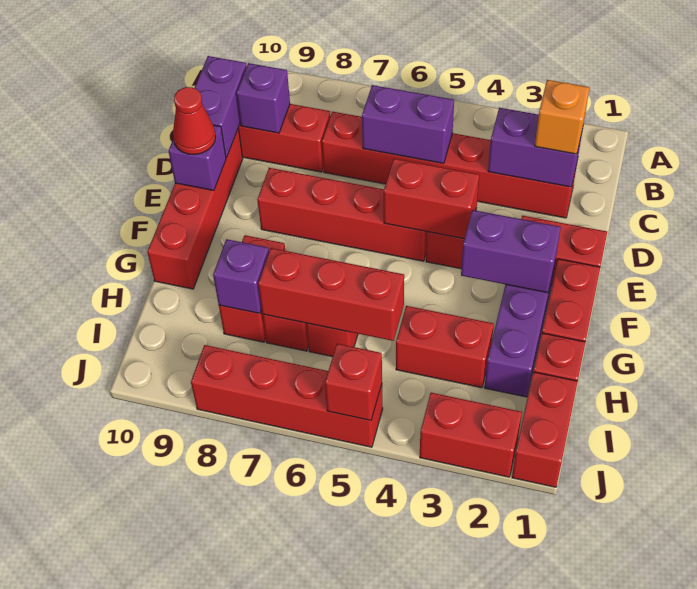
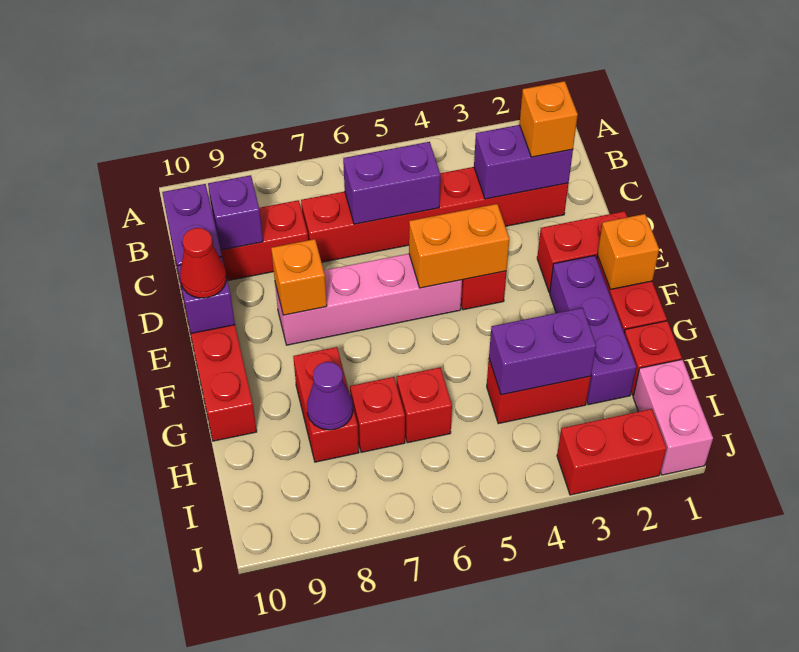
red brick E4:E5 level 2 -> orange brick E4:E5 level 2
red brick E5:E8 level 1 -> pink brick E5:E8 level 1
none -> orange brick E8 level 2
none -> orange brick F1 level 2
purple brick F2:F3 level 2 -> purple brick H3:H4 level 2
red brick H5:H7 level 2 -> none
purple brick H8 level 2 -> purple cone H8 level 2
red brick I1:J1 level 1 -> pink brick I1:J1 level 1
red brick J5:J8 level 1 -> none
red brick J5 level 2 -> none

